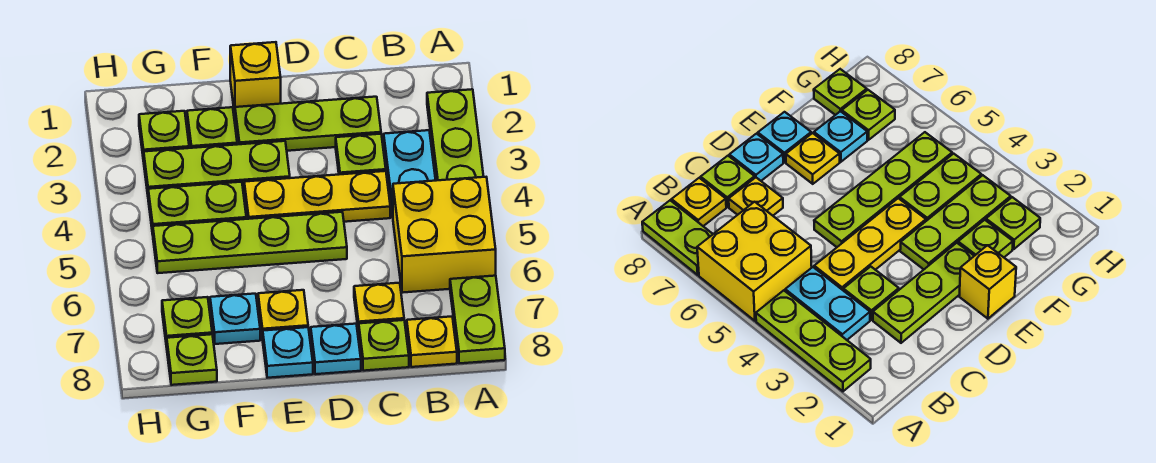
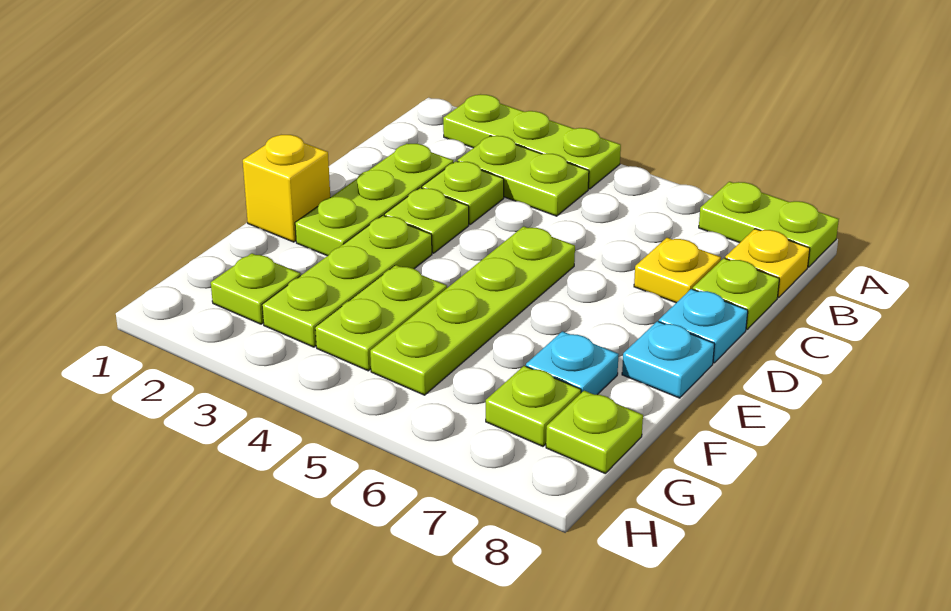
yellow brick A5:B6 level 1 -> none
cyan plate B3:B4 level 1 -> lime plate B3:B4 level 1
yellow plate C4:E4 level 1 -> none
yellow plate E7 level 1 -> none
lime plate F2 level 1 -> lime plate D3 level 1

